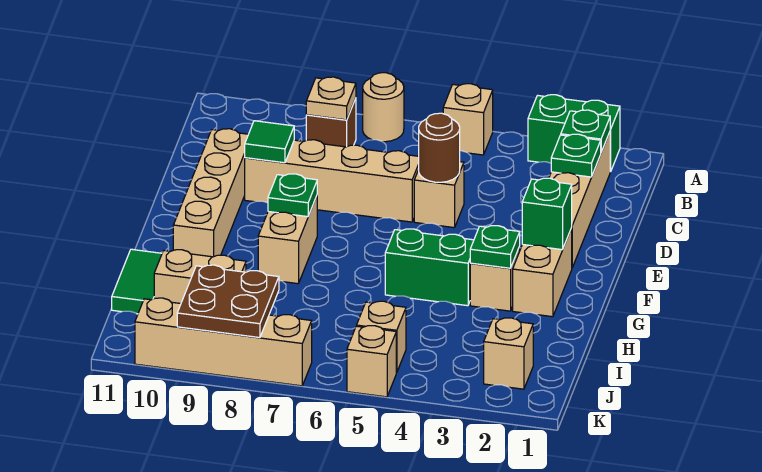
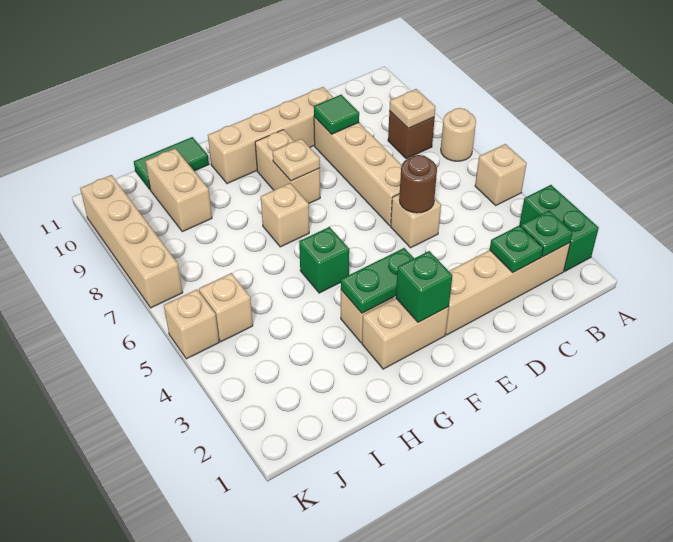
tan brick F8:G8 level 1 -> tan brick F8:F9 level 1
green plate F8 level 2 -> tan plate F8 level 2
green plate G3 level 2 -> green plate F3:G3 level 2
green brick G4:G5 level 1 -> green brick G5 level 1
tan brick J2 level 1 -> tan brick G7 level 1
brown plate J8:K9 level 2 -> none

